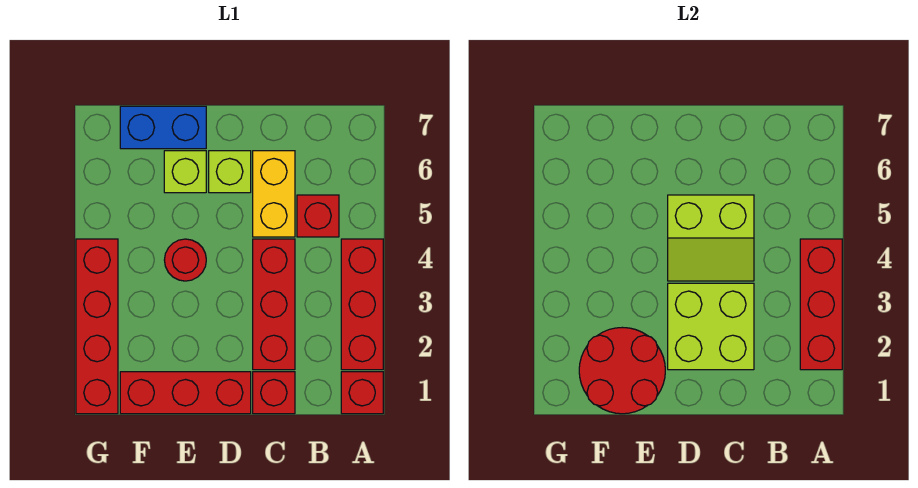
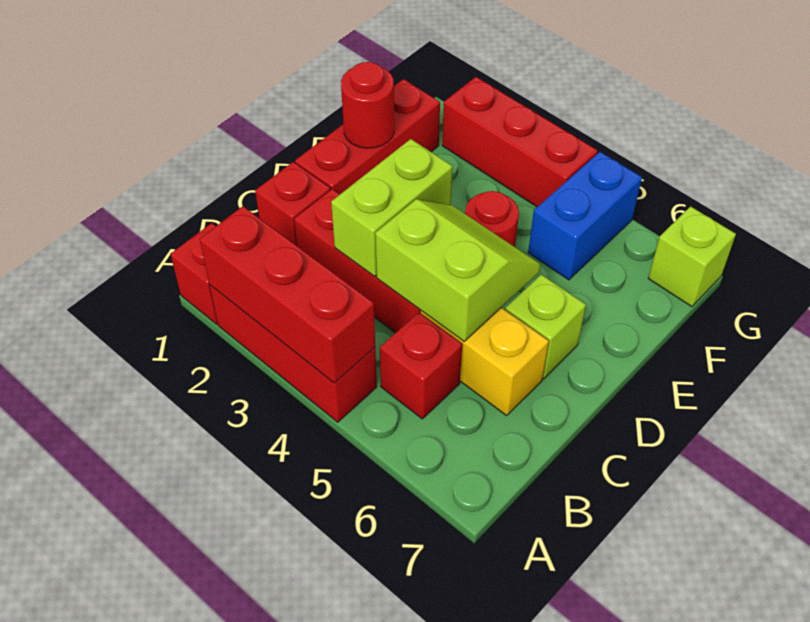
lime brick C2:D3 level 2 -> lime brick C3:D3 level 2
lime slope C4:D5 level 2 top 5 -> lime slope C4:D5 level 2 top C
red round brick E1:F2 level 2 -> red round brick E1 level 2
lime brick E6 level 1 -> lime brick G7 level 1
blue brick E7:F7 level 1 -> blue brick F5:G5 level 1
red brick G1:G4 level 1 -> red brick G2:G4 level 1

